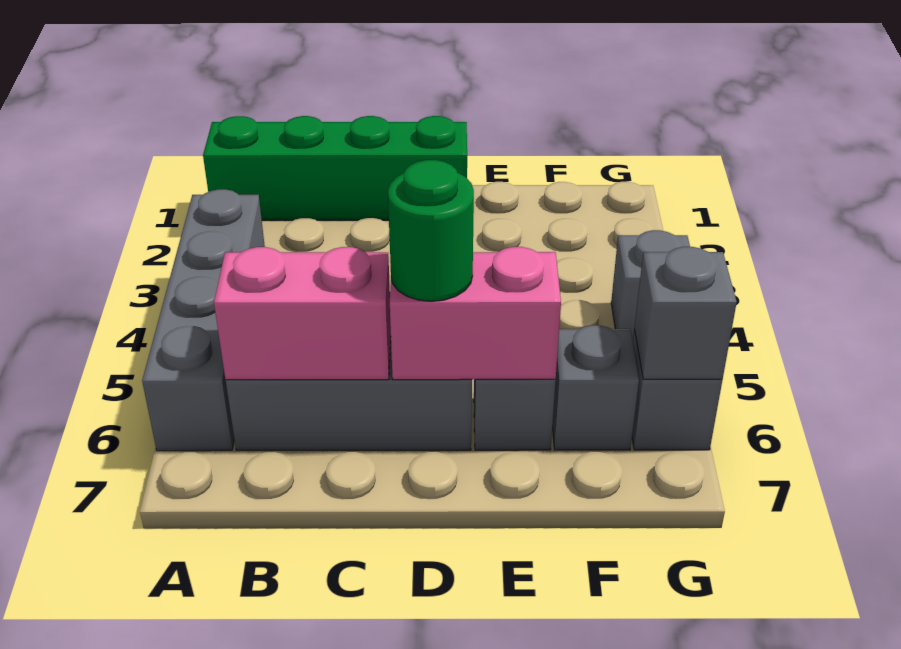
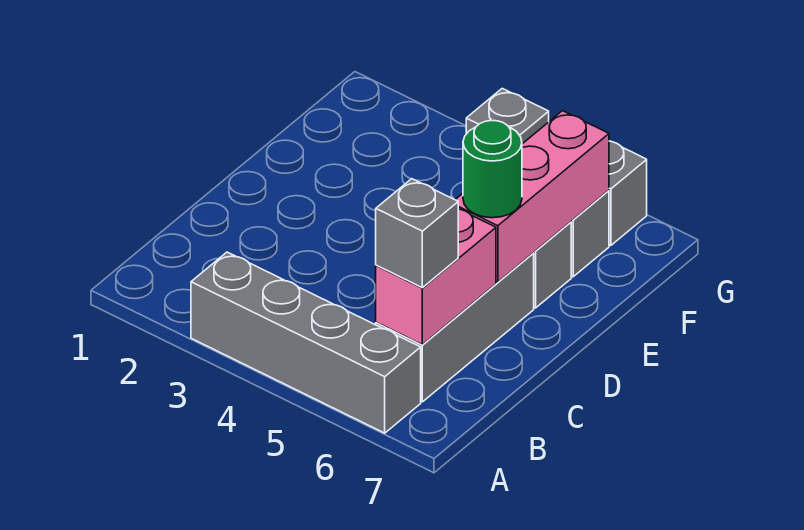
green brick A1:D1 level 1 -> none
pink brick D6:E6 level 2 -> pink brick D6:F6 level 2
grey brick G6 level 2 -> grey brick B6 level 3

